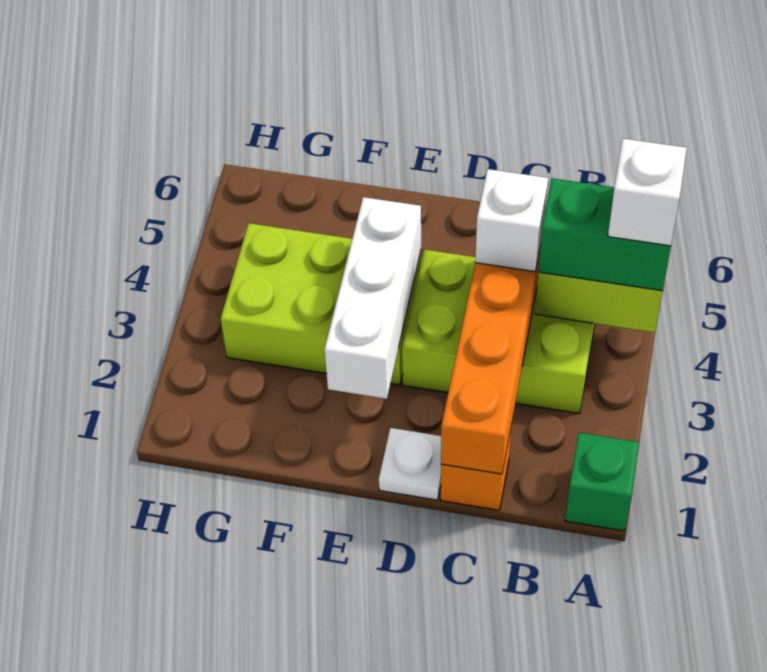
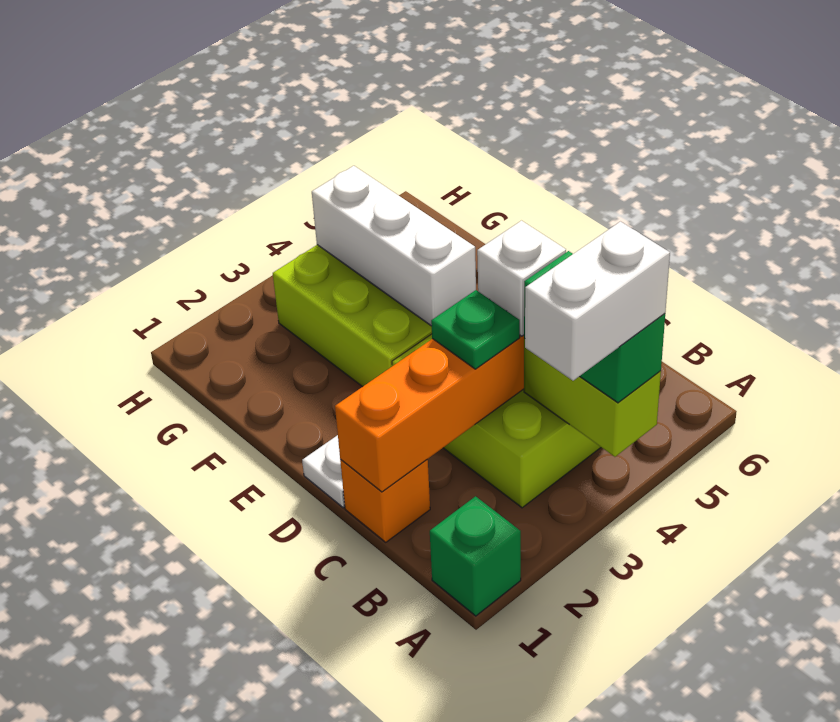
white brick A4 level 4 -> white brick A3:A4 level 4
none -> green plate C3 level 3
white brick E2:E4 level 2 -> white brick E4:G4 level 2

